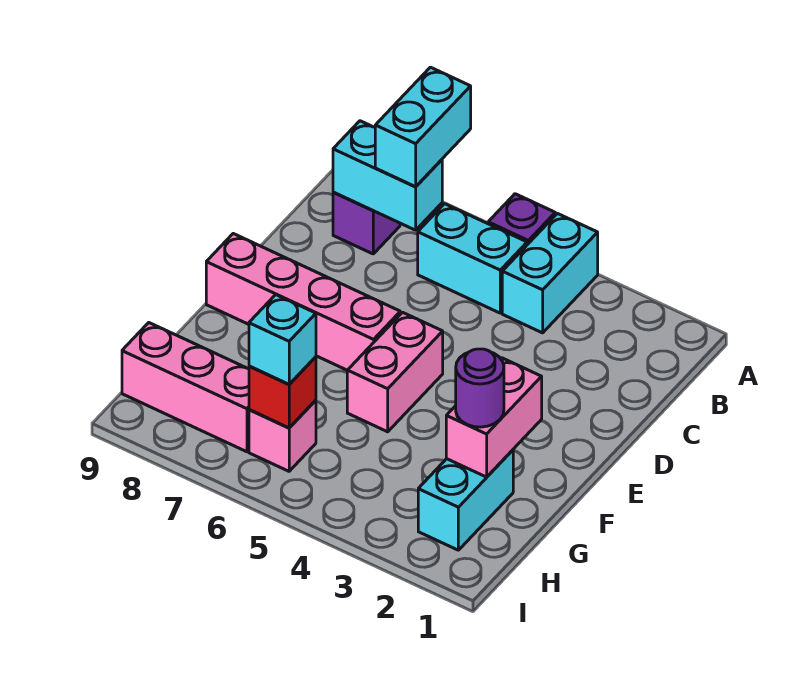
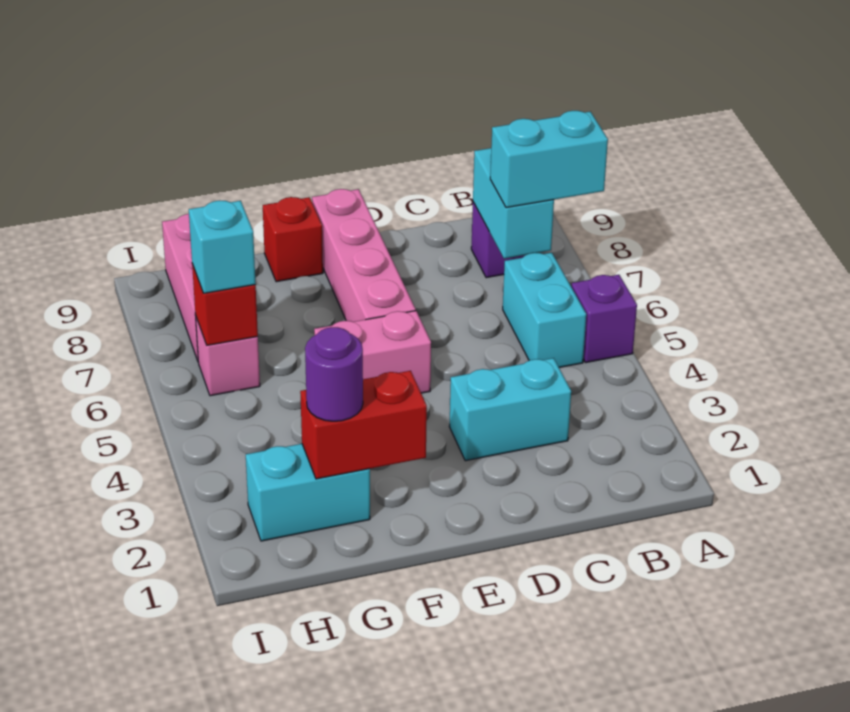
cyan brick A4:B4 level 1 -> cyan brick C3:D3 level 1
pink brick F2:G2 level 2 -> red brick F2:G2 level 2
none -> red brick F9 level 1

